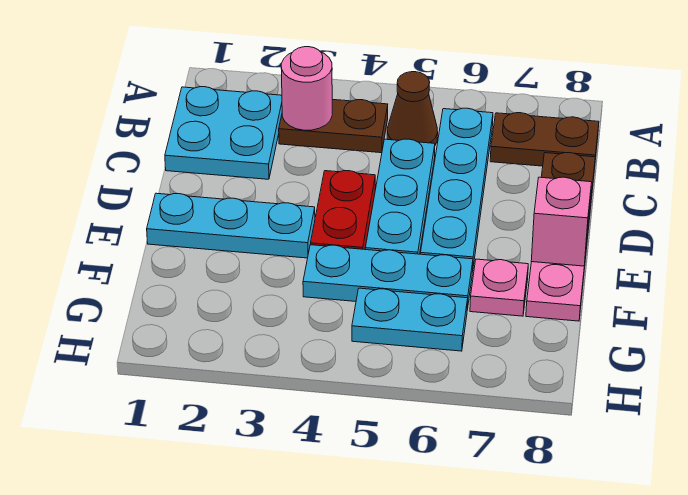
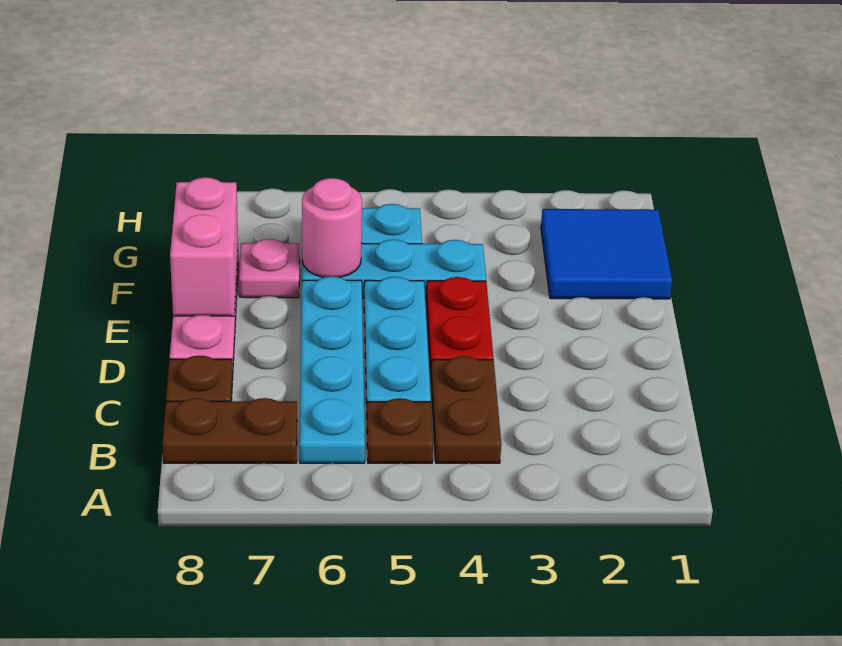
cyan plate B1:C2 level 1 -> none
brown plate B3:B4 level 1 -> brown plate B4:C4 level 1
pink round brick B3 level 2 -> pink round brick F6 level 2
brown cone B5 level 1 -> brown plate B5 level 1
cyan plate E1:E3 level 1 -> none
pink brick E8 level 2 -> pink brick E8:F8 level 2
none -> blue tile F1:G2 level 1

